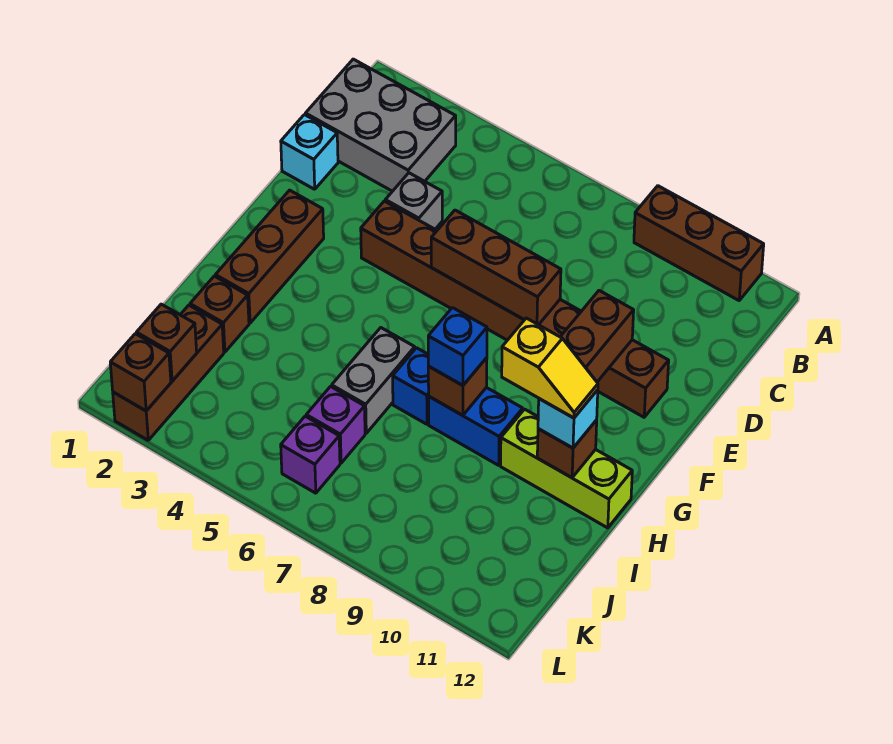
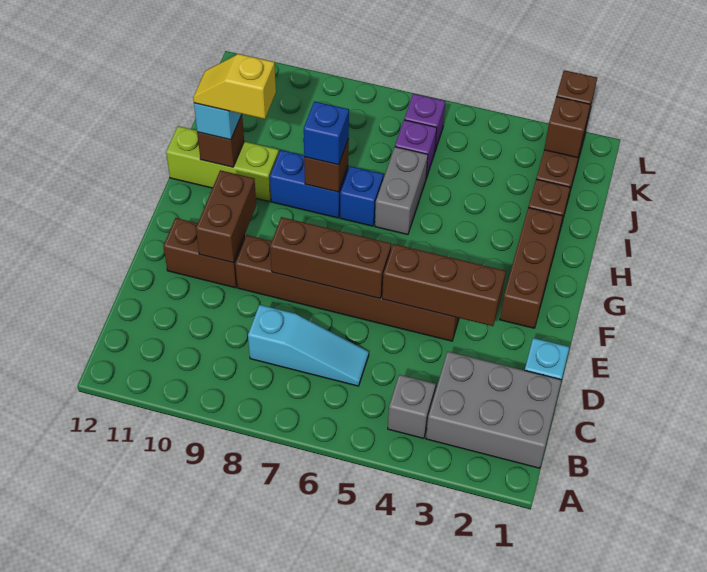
brown brick A9:A11 level 1 -> brown brick E3:E5 level 2
none -> cyan slope C6:C8 level 1 top 8
grey brick D4 level 1 -> grey brick B4 level 1

